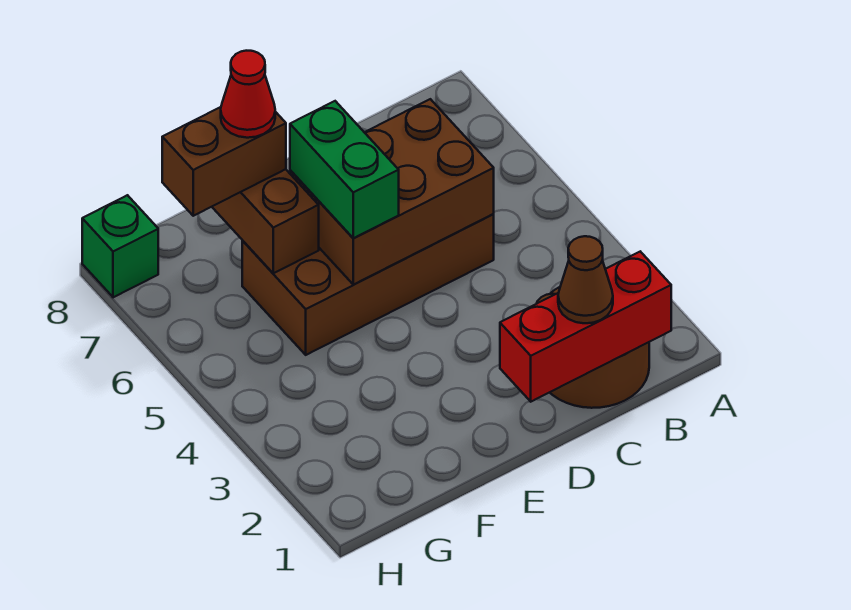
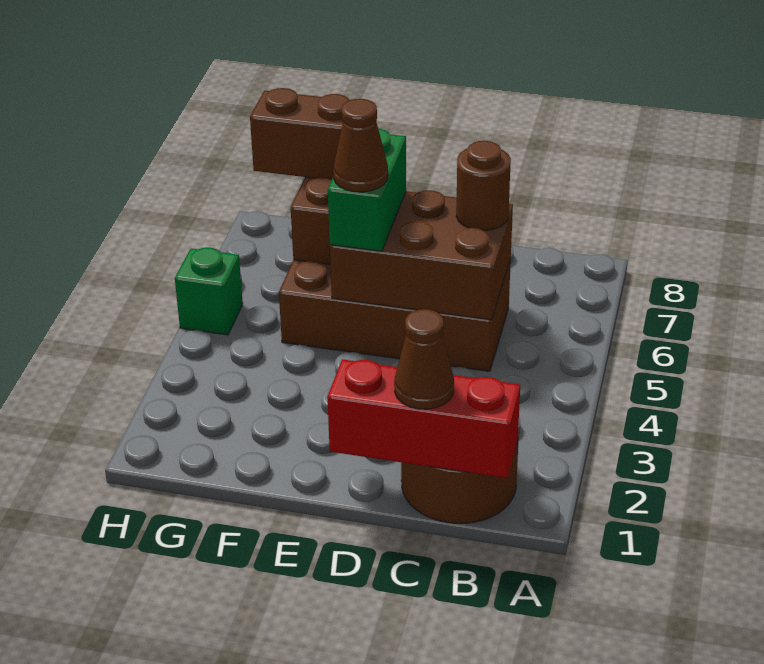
none -> brown round brick C6 level 3
none -> brown cone E5 level 4
red cone F7 level 4 -> none
green brick H8 level 1 -> green brick H5 level 1

